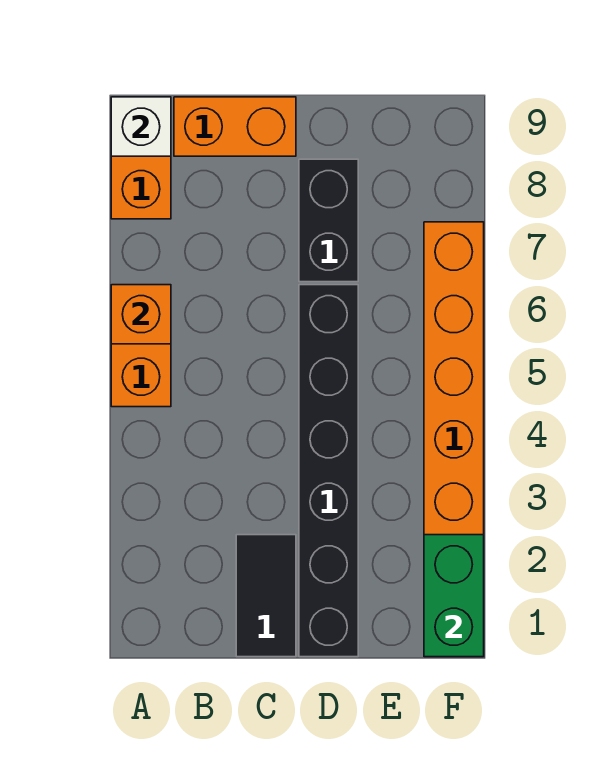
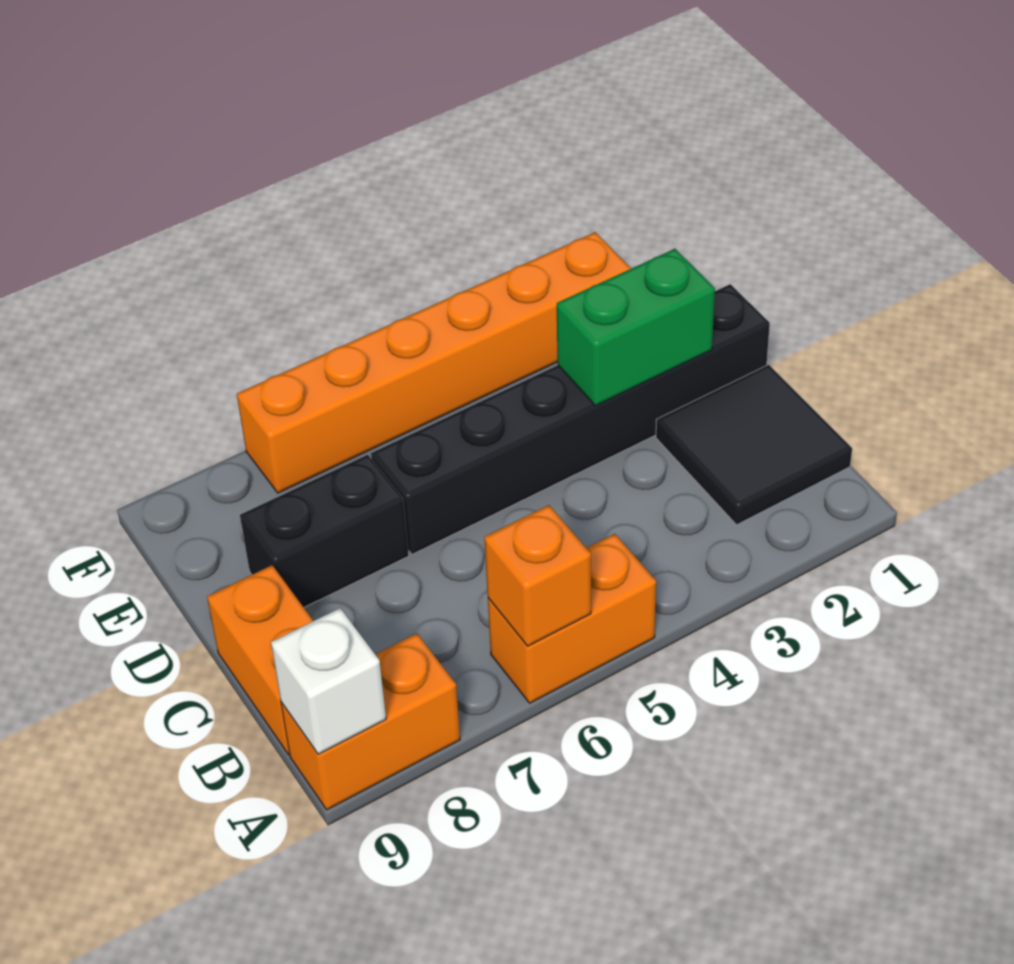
black tile C1:C2 level 1 -> black tile B1:C2 level 1
green brick F1:F2 level 2 -> green brick D2:D3 level 2

